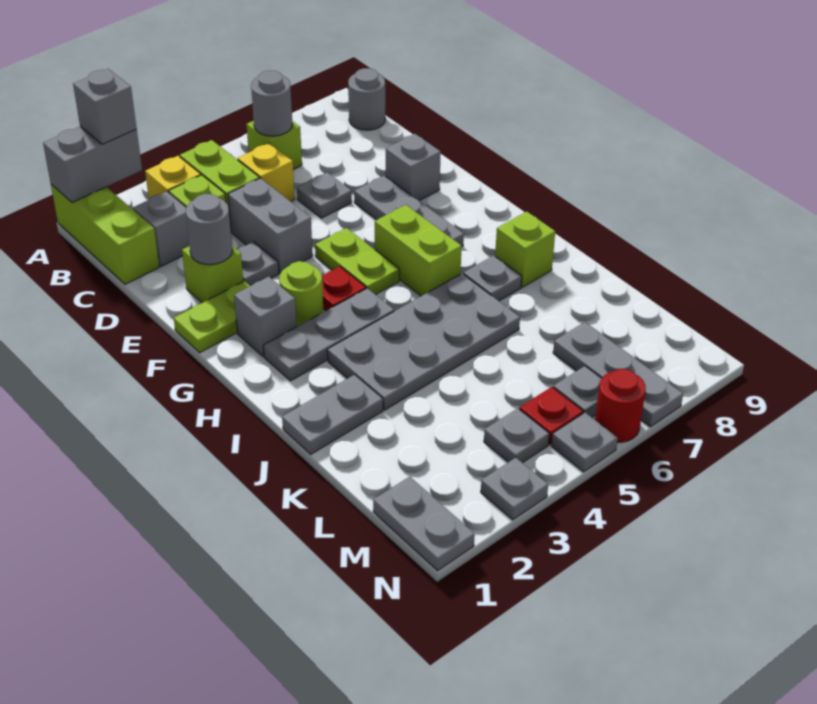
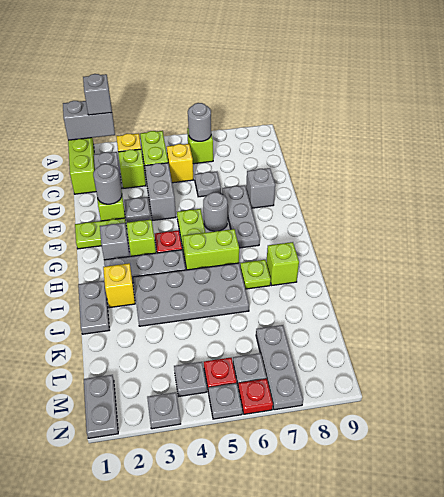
grey round brick B9 level 1 -> grey round brick F6 level 1
lime round brick G3 level 1 -> lime brick G3 level 1
lime brick G6:H6 level 1 -> lime brick H5:H6 level 1
none -> yellow brick I2 level 1
grey plate I7 level 1 -> lime plate I7 level 1
grey plate J1:J2 level 1 -> grey plate I1:J1 level 1
red round brick N6 level 1 -> red plate N6 level 1

